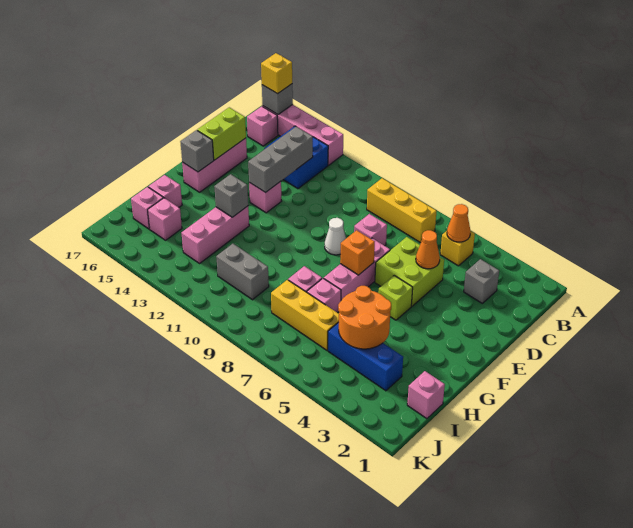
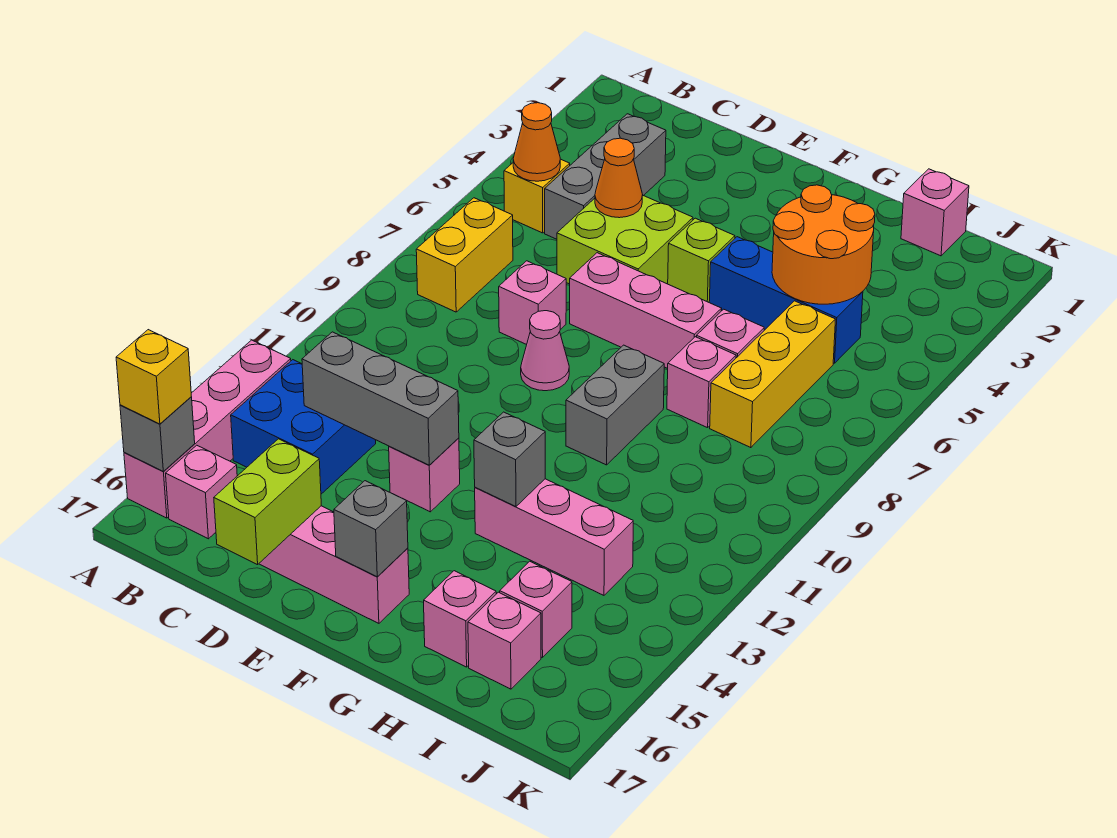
yellow brick B7:B9 level 1 -> yellow brick B7:B8 level 1
grey brick C3 level 1 -> grey brick C3:C5 level 1
lime brick D16:E16 level 2 -> lime brick D16:D17 level 2
white cone E9 level 1 -> pink cone E9 level 1
orange brick F7 level 2 -> none
blue brick I3:I5 level 1 -> blue brick G5:I5 level 1
grey brick I10:I11 level 1 -> grey brick G9:G10 level 1

